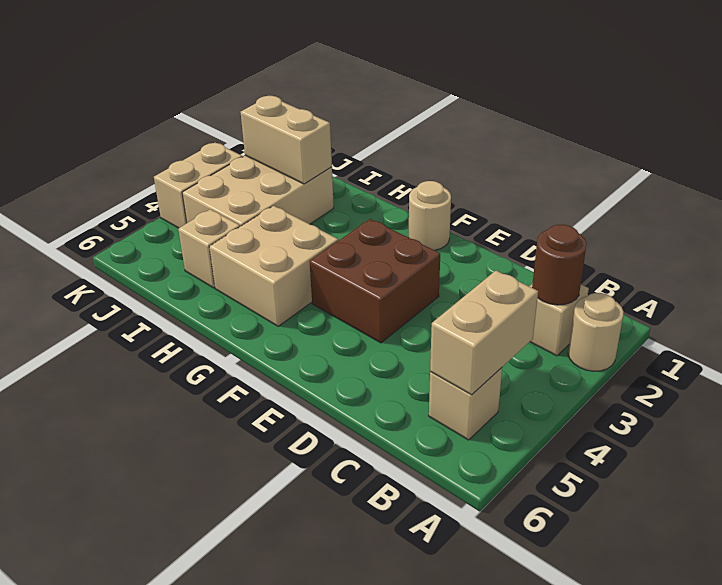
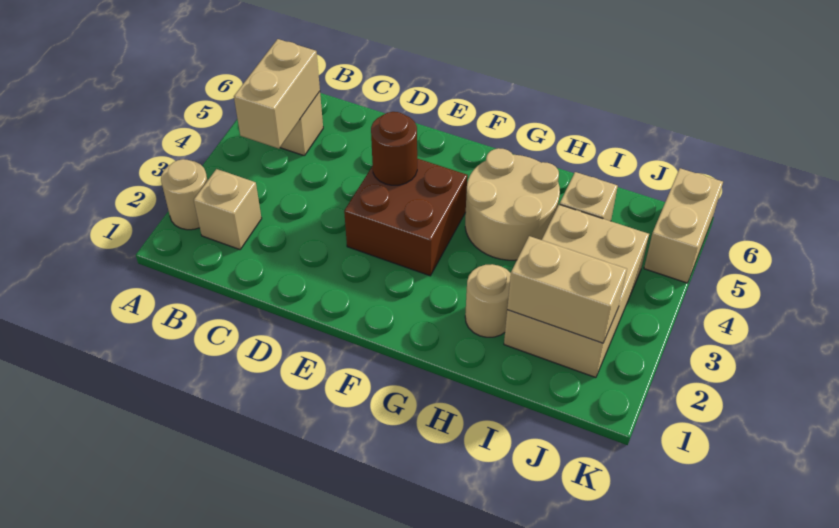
brown round brick B2 level 2 -> brown round brick E4 level 2
tan round brick F1 level 1 -> tan round brick H2 level 1
tan brick G4:H5 level 1 -> tan round brick G4:H5 level 1
tan brick K3:K4 level 1 -> tan brick K5:K6 level 1

